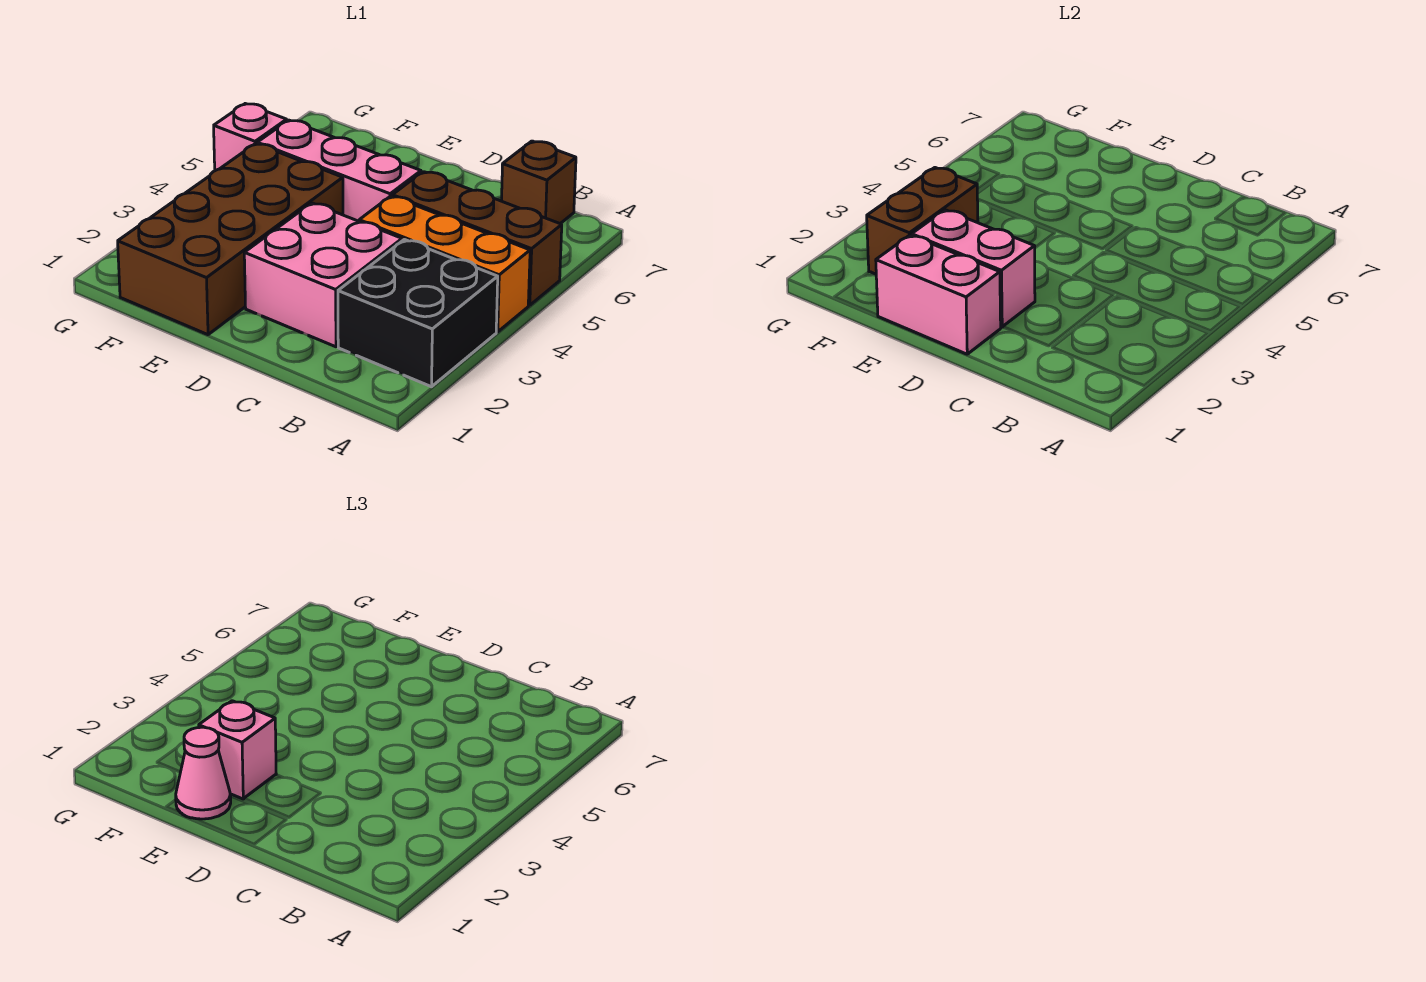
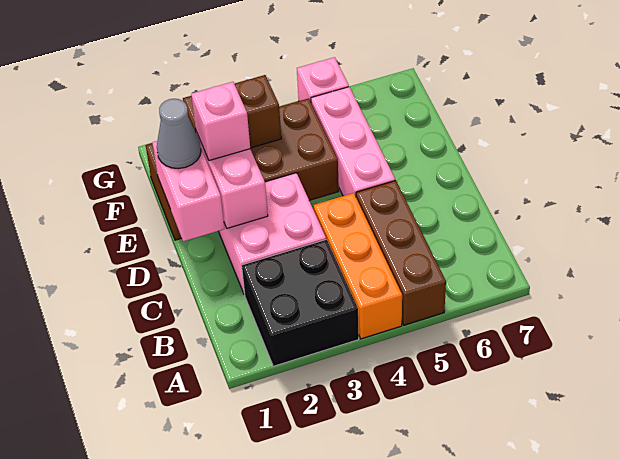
brown brick B7 level 1 -> none
pink cone E1 level 3 -> grey cone E1 level 3

